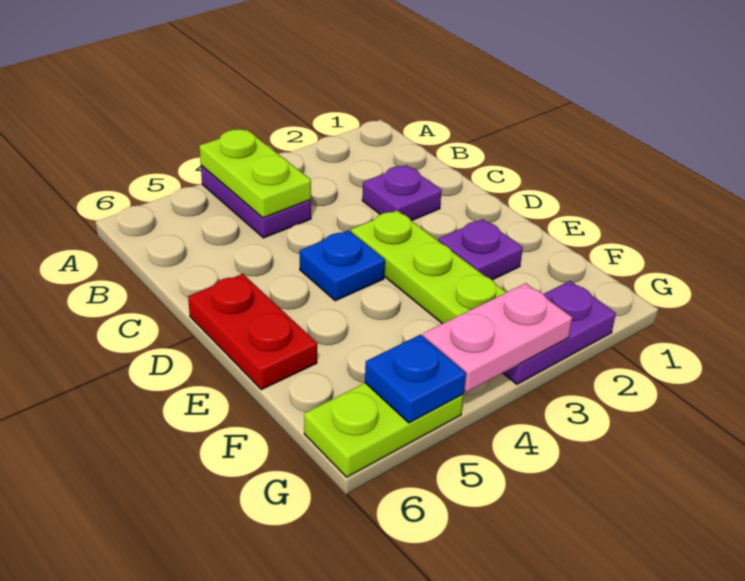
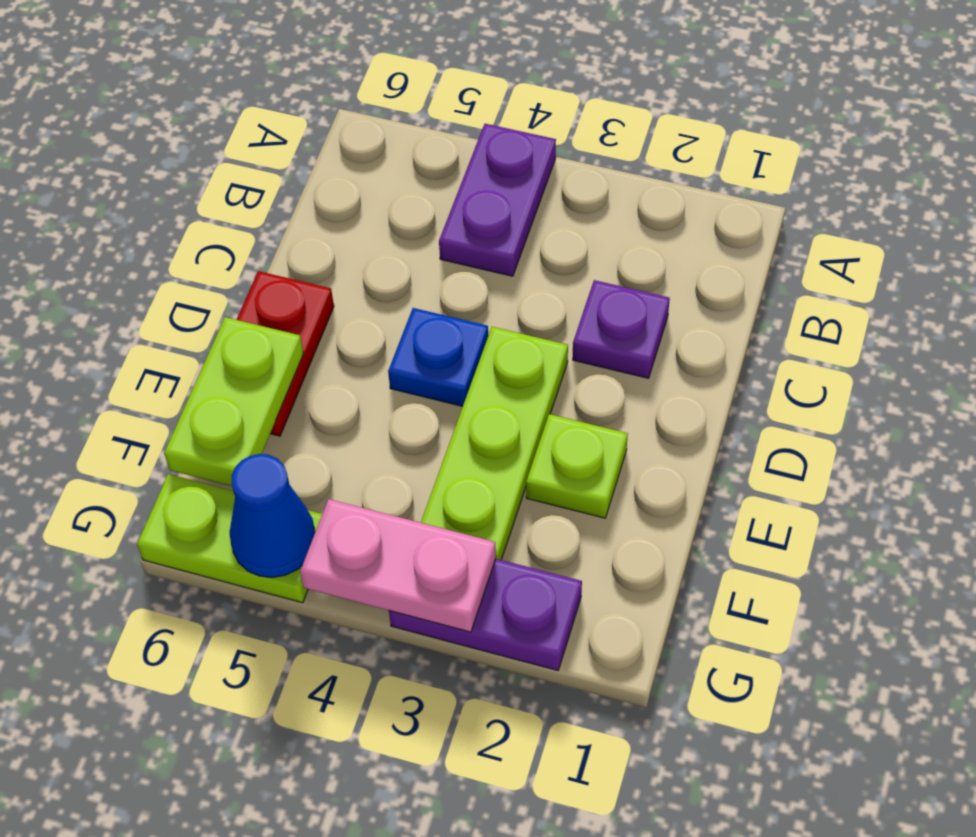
lime plate A4:B4 level 2 -> lime plate E6:F6 level 2
purple plate E2 level 1 -> lime plate E2 level 1
blue plate G5 level 2 -> blue cone G5 level 2

